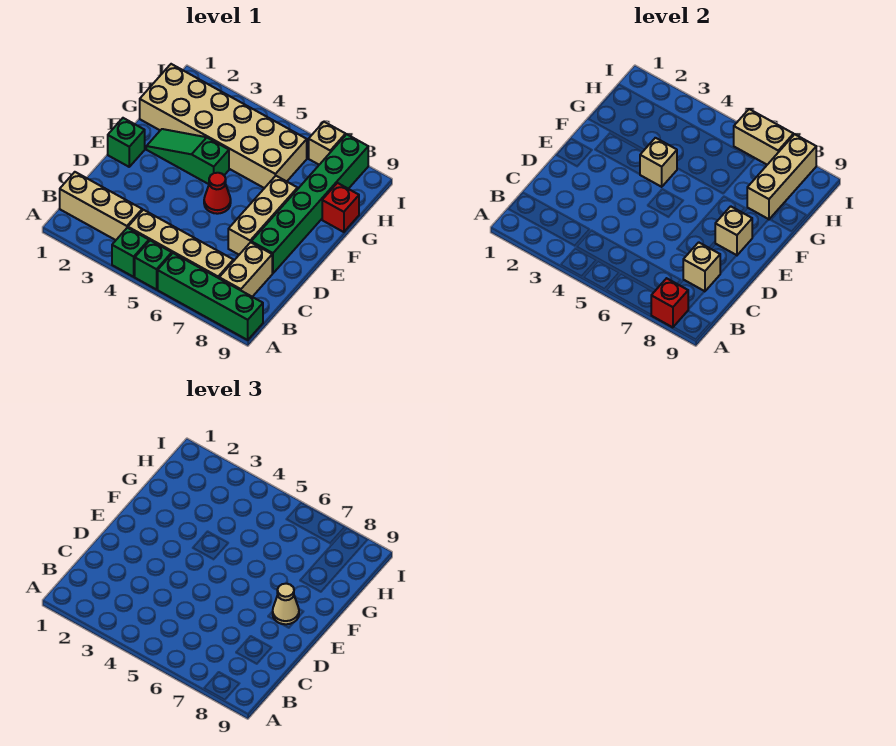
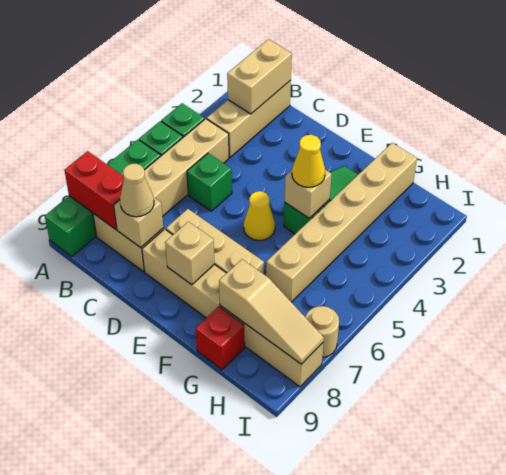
red brick A8 level 2 -> red brick A8:B8 level 2
green brick D8:I8 level 1 -> tan brick D8:I8 level 1
green brick E1 level 1 -> green brick C5 level 1
red cone E5 level 1 -> yellow cone E5 level 1
tan cone E8 level 3 -> tan cone C8 level 3
none -> yellow cone F4 level 3
tan brick G1:H6 level 1 -> tan brick G1:G6 level 1
tan brick G8:I8 level 2 -> tan slope G8:I8 level 2 top G
tan brick I6:I7 level 2 -> tan brick B1:B2 level 2
tan brick I7 level 1 -> tan round brick I7 level 1

